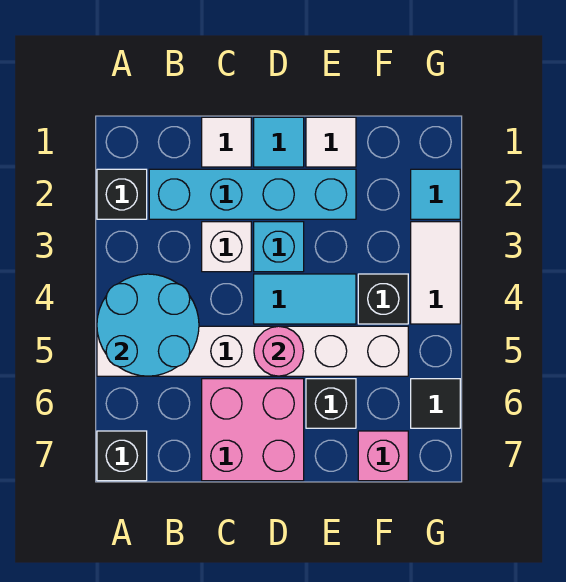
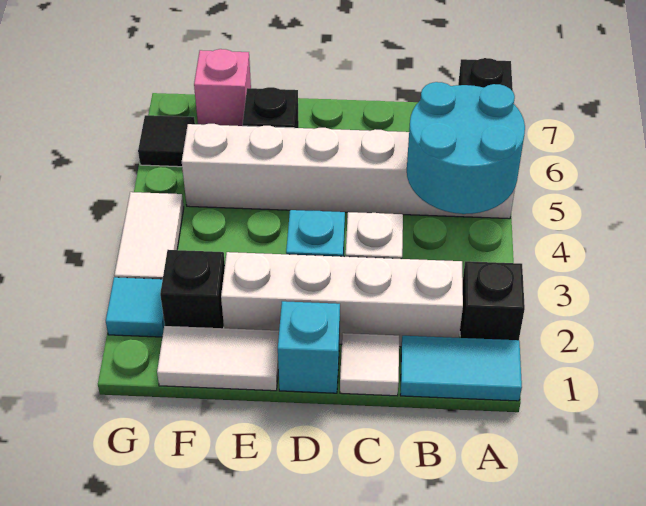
cyan brick B2:E2 level 1 -> white brick B2:E2 level 1
pink brick C6:D7 level 1 -> none
cyan tile D1 level 1 -> cyan brick D1 level 1
cyan tile D4:E4 level 1 -> cyan tile A1:B1 level 1
pink round brick D5 level 2 -> none
white tile E1 level 1 -> white tile E1:F1 level 1
black brick F4 level 1 -> black brick F2 level 1

